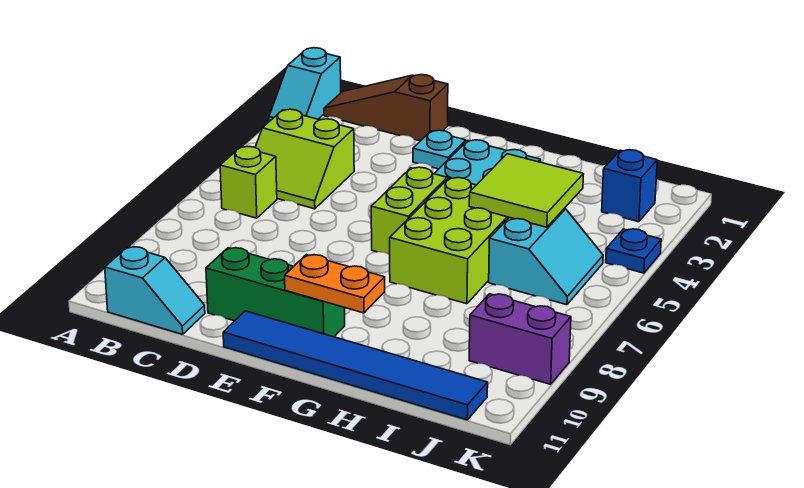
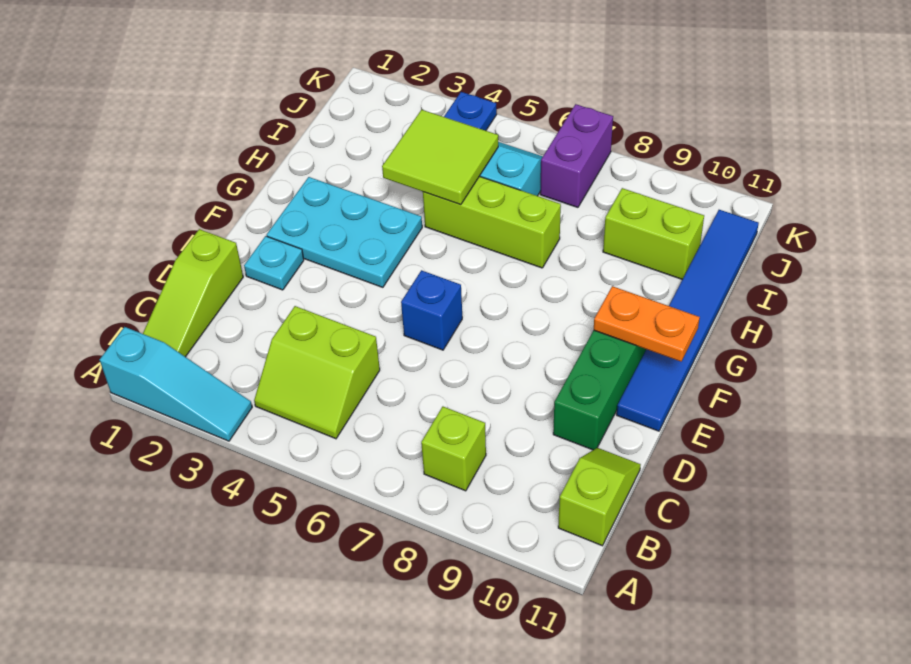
cyan slope A1:A2 level 1 top 1 -> cyan slope A1:A3 level 1 top 1
brown slope B1:D1 level 1 top D -> lime slope B1:D1 level 1 top D
lime slope B4:C5 level 1 top 4 -> lime slope B4:C5 level 1 top C
lime brick B6 level 1 -> lime brick B8 level 1
cyan slope B11:C11 level 1 top B -> lime slope B11:C11 level 1 top B
lime brick F5:F6 level 1 -> lime brick I9:I10 level 1
orange plate F10:G10 level 2 -> orange plate F10:F11 level 2
lime brick G5:H7 level 1 -> lime brick H5:H7 level 1
blue brick J2 level 1 -> blue brick E6 level 1
purple brick J9:K9 level 1 -> purple brick J7:K7 level 1

